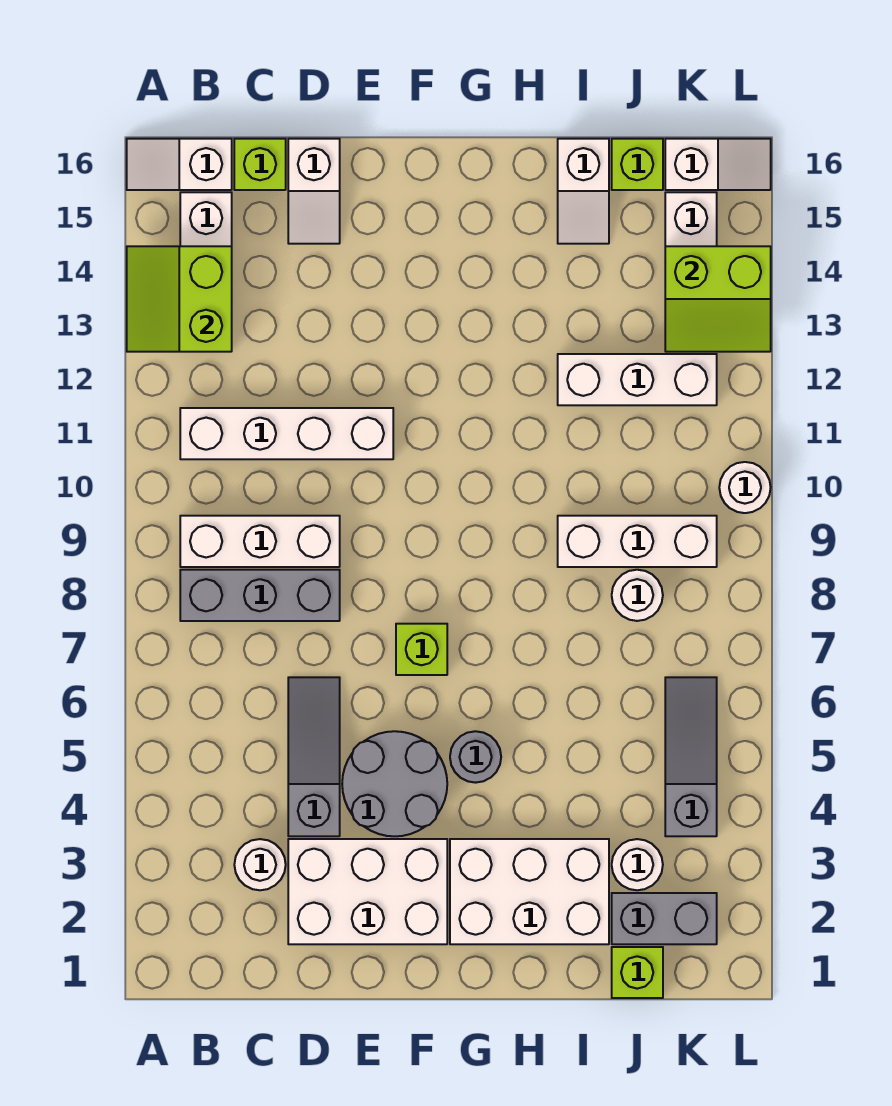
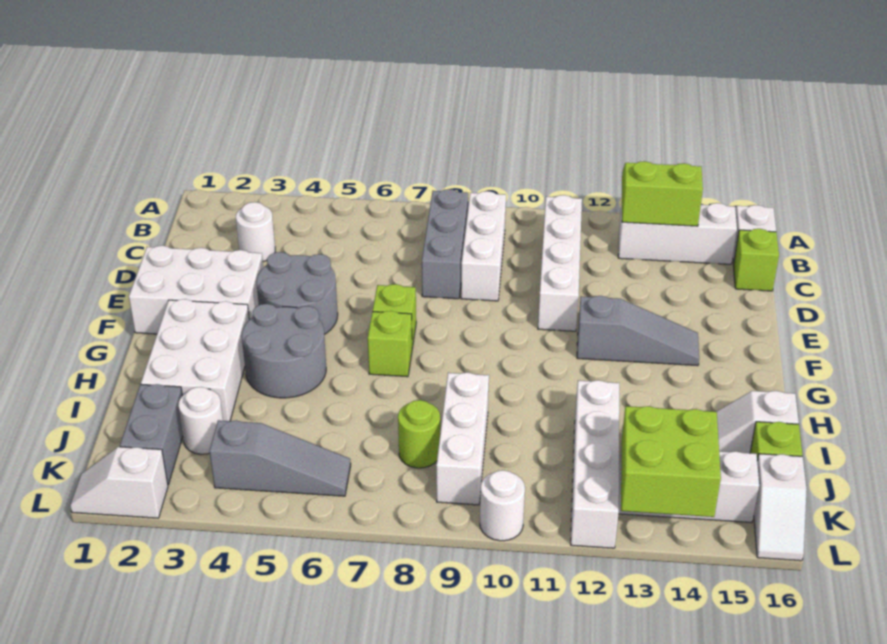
white brick D2:F3 level 1 -> white brick E1:F3 level 1
grey slope D4:D6 level 1 top 4 -> grey slope F12:F14 level 1 top 12
white slope D15:D16 level 1 top 16 -> white slope L1:L2 level 1 top 2
grey round brick G5 level 1 -> grey round brick G4:H5 level 1
white brick I12:K12 level 1 -> white brick I12:L12 level 1
lime brick J1 level 1 -> lime brick G7 level 1
white round brick J8 level 1 -> lime round brick J8 level 1
lime slope K13:L14 level 2 top 14 -> lime brick K13:L14 level 2

